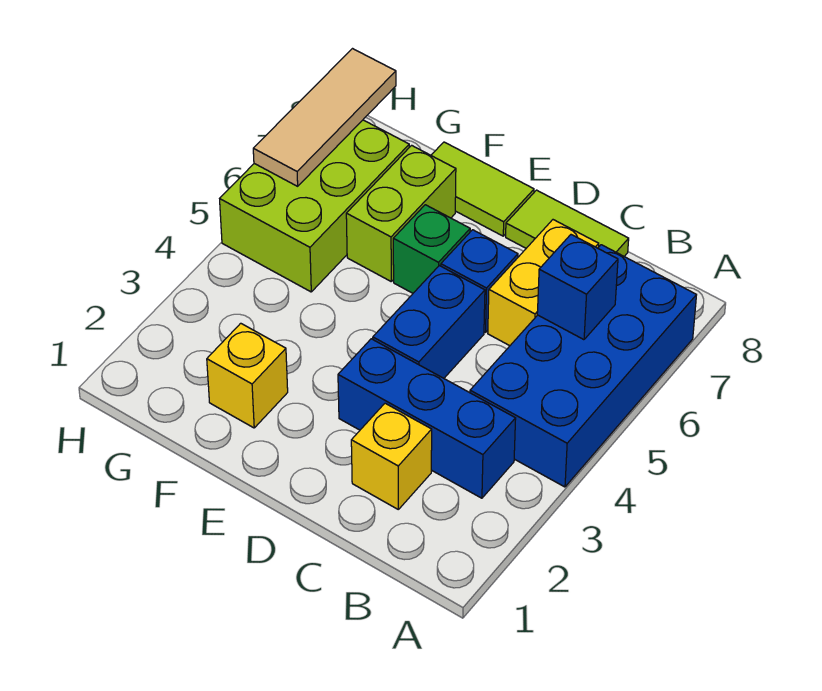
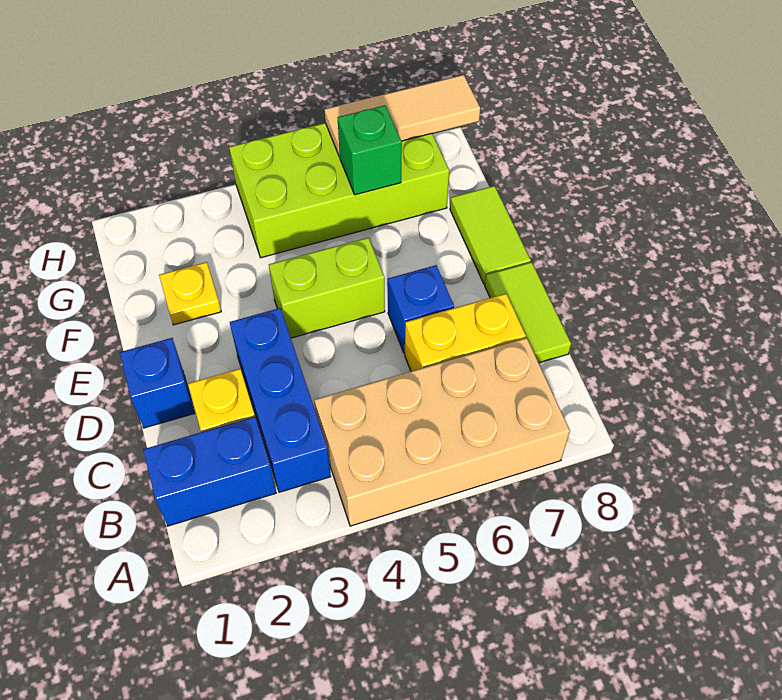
blue brick A4:B7 level 1 -> tan brick A4:B7 level 1
blue brick B6 level 2 -> blue brick D1 level 1
blue brick D4:D5 level 1 -> blue brick B1:B2 level 1
green brick E6 level 1 -> green brick G6 level 2
yellow brick F2 level 1 -> yellow plate F2 level 1
lime brick F6:F7 level 1 -> lime brick E4:E5 level 1
lime brick G5:H7 level 1 -> lime brick G4:H7 level 1

